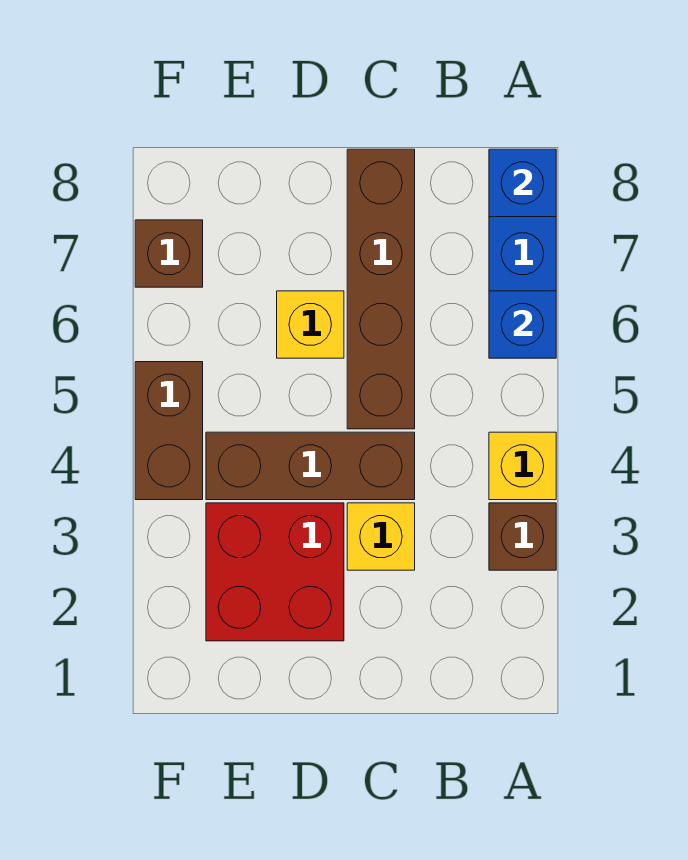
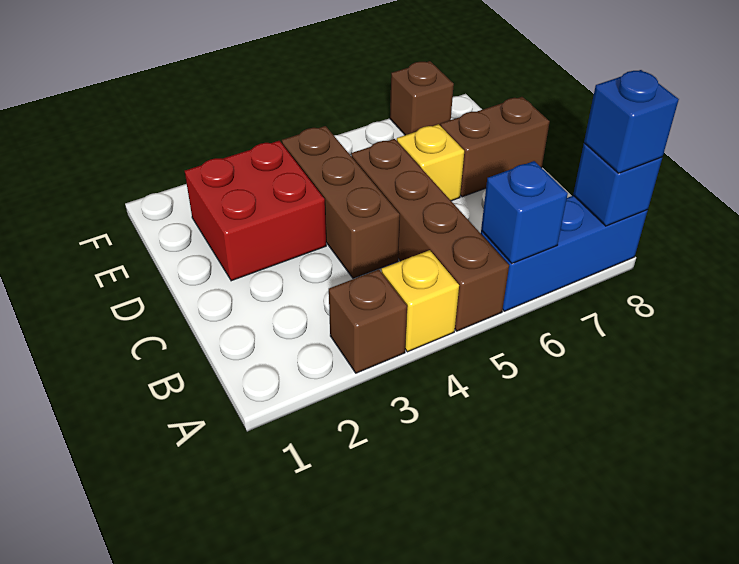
none -> blue brick A8 level 3
yellow brick C3 level 1 -> none
brown brick C5:C8 level 1 -> brown brick A5:D5 level 1
brown brick F4:F5 level 1 -> brown brick D7:D8 level 1

